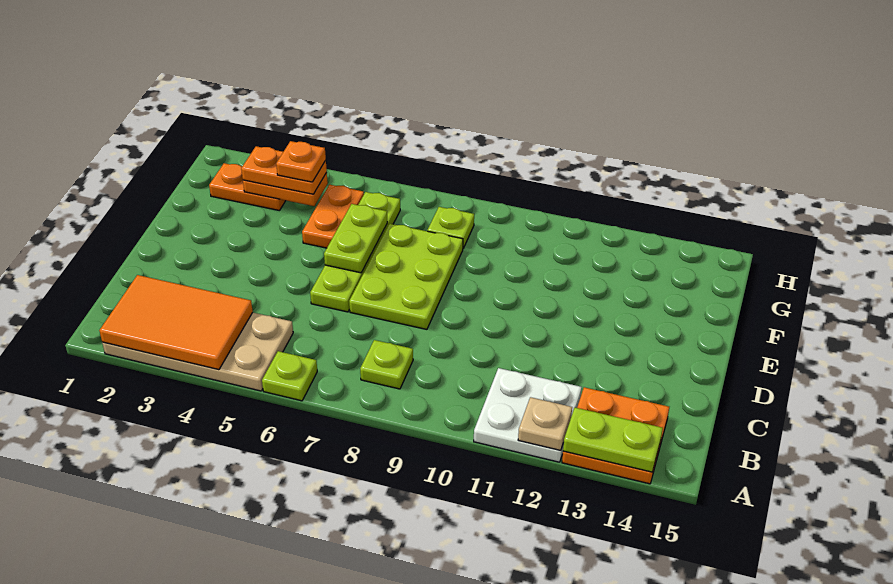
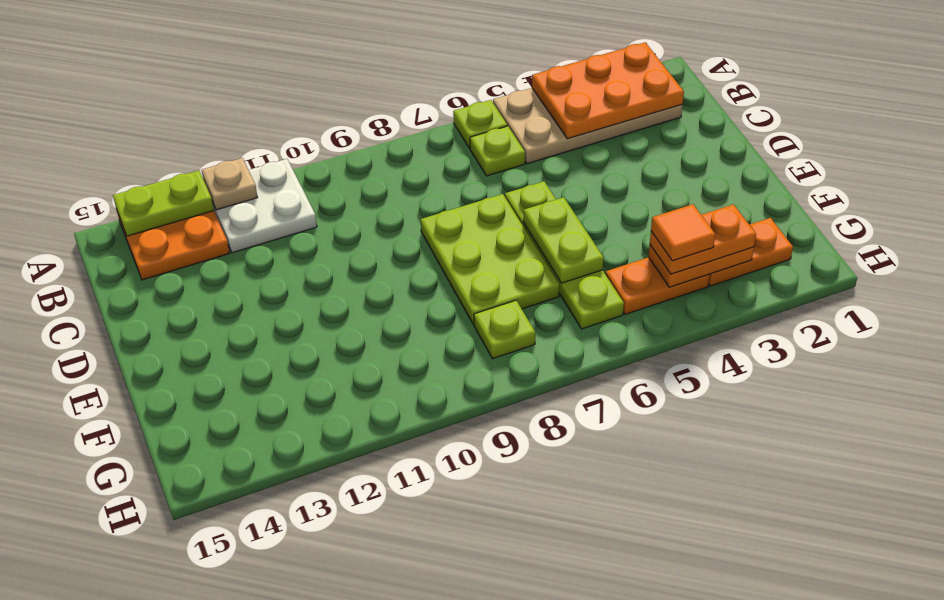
orange tile A2:B4 level 2 -> orange plate A2:B4 level 2
lime plate B8 level 1 -> lime plate B6 level 1
orange plate F5:G5 level 1 -> orange plate G4:G5 level 1
orange plate G4 level 4 -> orange tile G4 level 4

